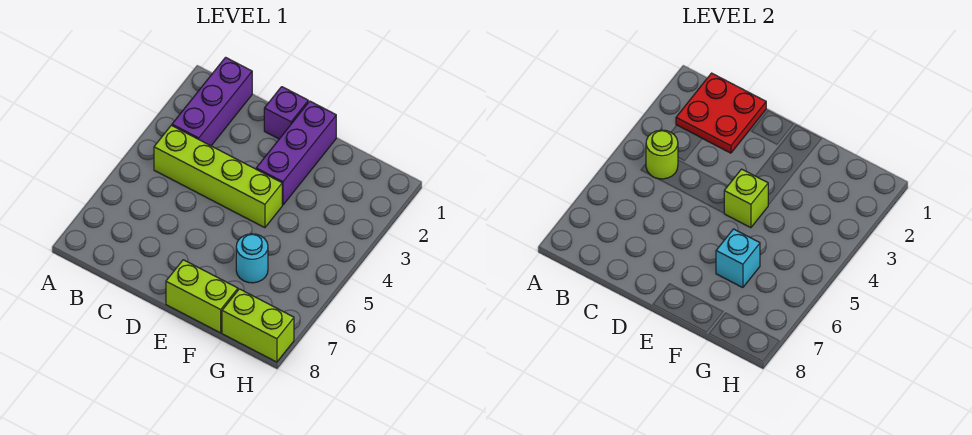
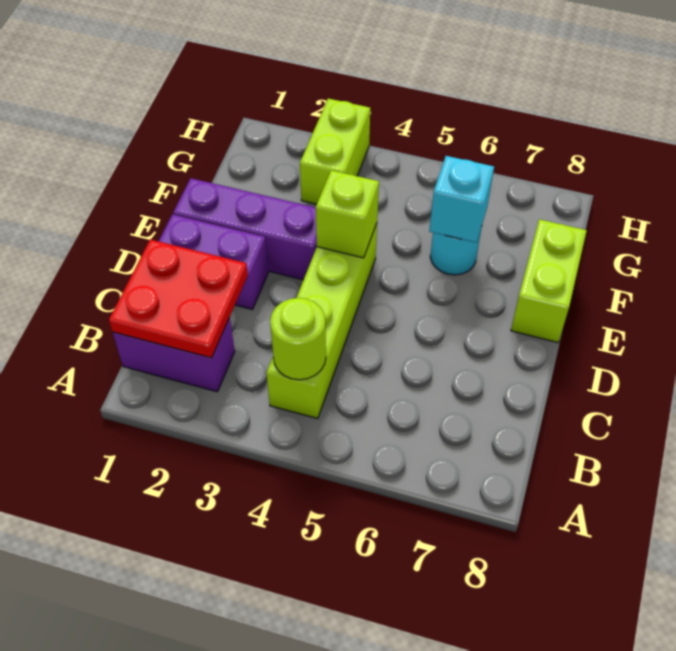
purple brick B1:B3 level 1 -> purple brick B1:B2 level 1
purple brick D1 level 1 -> purple brick D1:D2 level 1
lime brick G8:H8 level 1 -> lime brick G3:H3 level 1

